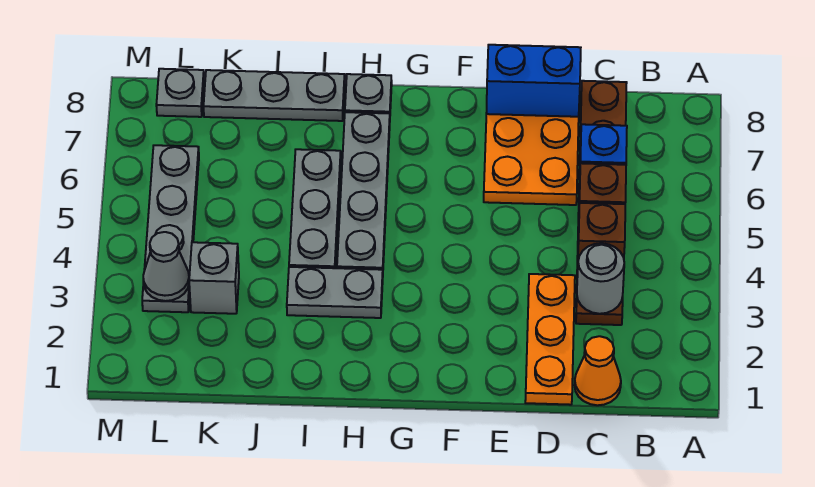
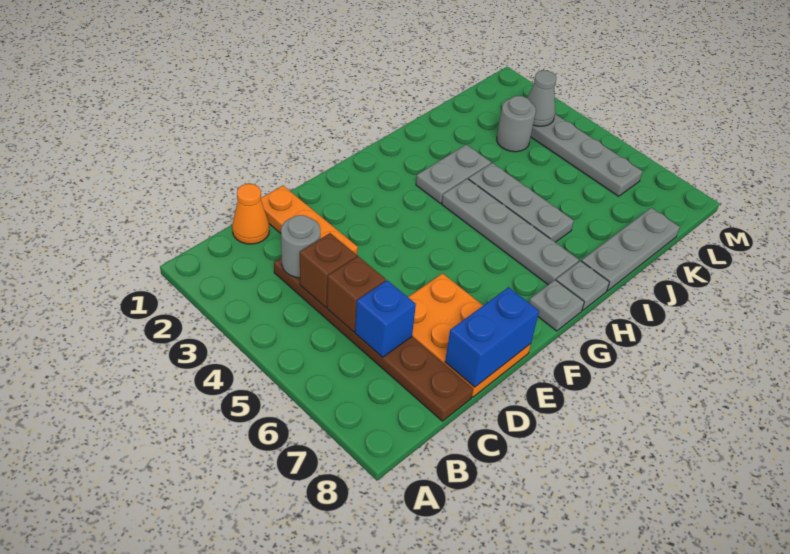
grey brick K3 level 1 -> grey round brick K3 level 1
grey plate L8 level 1 -> grey plate G8 level 1

